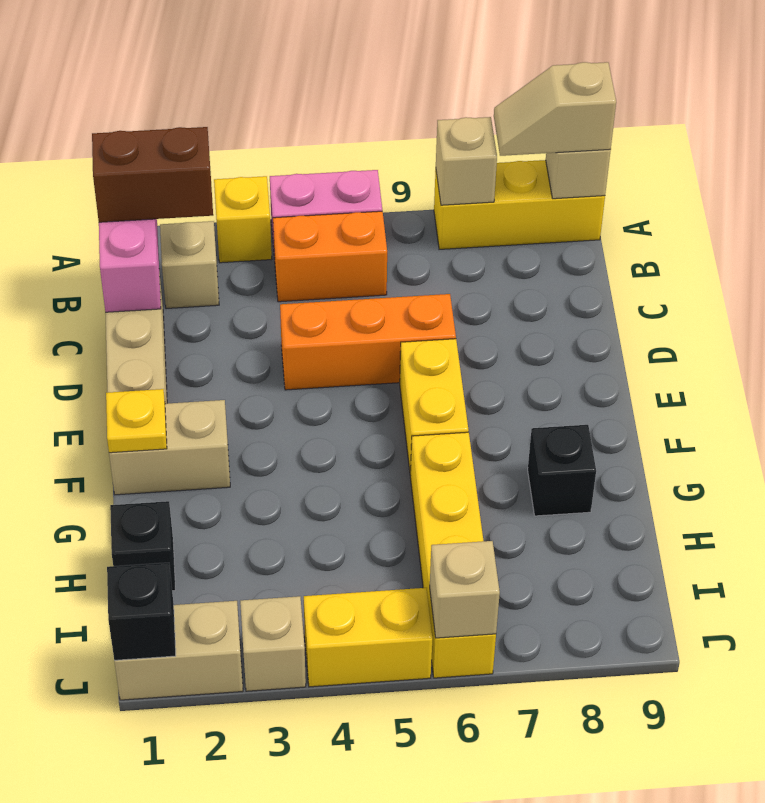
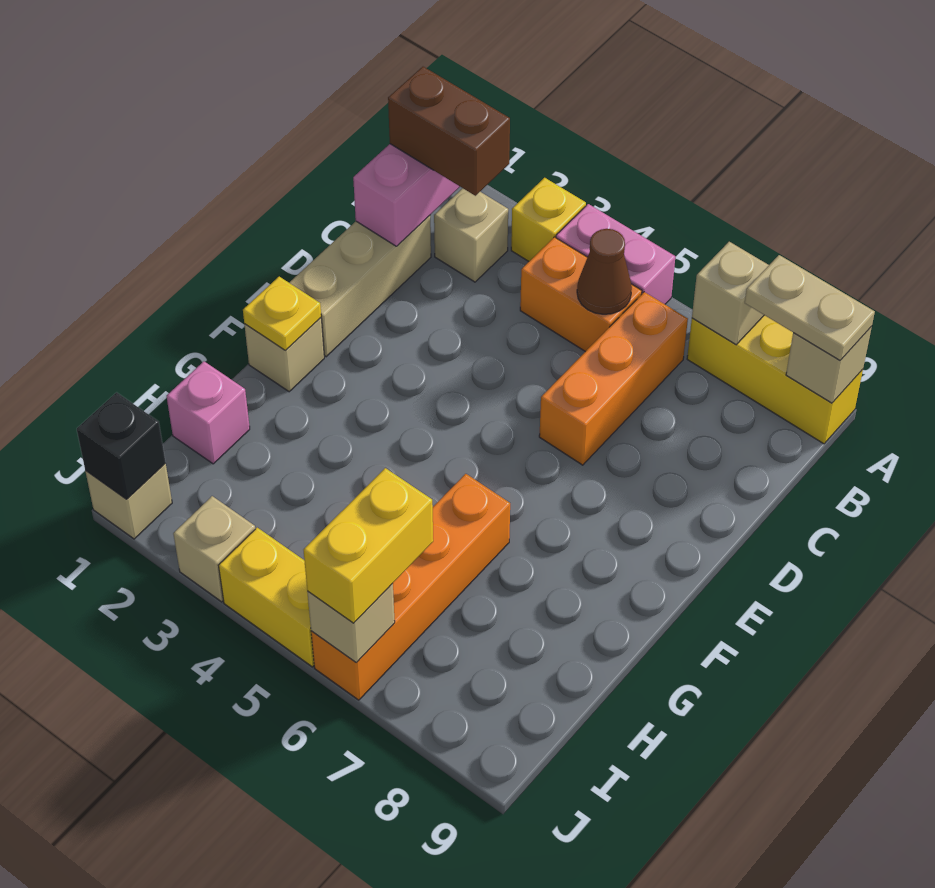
tan slope A8:A9 level 3 top 9 -> tan plate A8:A9 level 3
none -> brown cone B5 level 2
orange brick D4:D6 level 1 -> orange brick B6:D6 level 1
yellow brick E6:F6 level 1 -> yellow brick I6:J6 level 3
tan brick F1:F2 level 1 -> tan brick F1 level 1
yellow brick G6:J6 level 1 -> orange brick G6:J6 level 1
black brick G8 level 1 -> none
black brick H1 level 1 -> pink brick H1 level 1
tan brick J1:J2 level 1 -> tan brick J1 level 1

